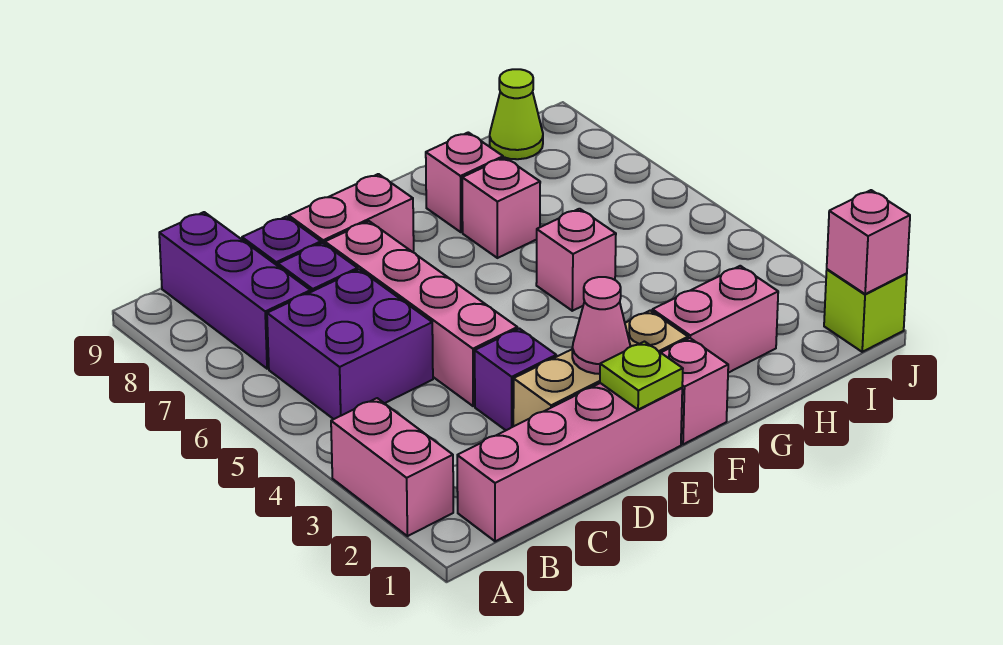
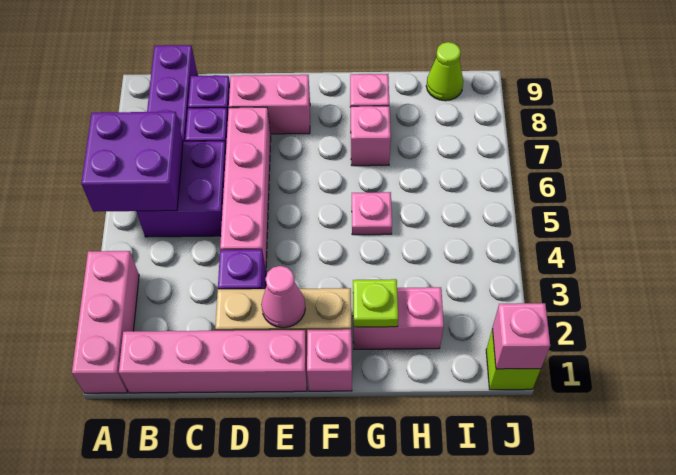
pink brick A2:A3 level 1 -> pink brick A1:A3 level 1
none -> purple brick A5:B6 level 2
lime plate E1 level 2 -> lime plate G2 level 2
pink brick G5 level 1 -> pink plate G5 level 1

